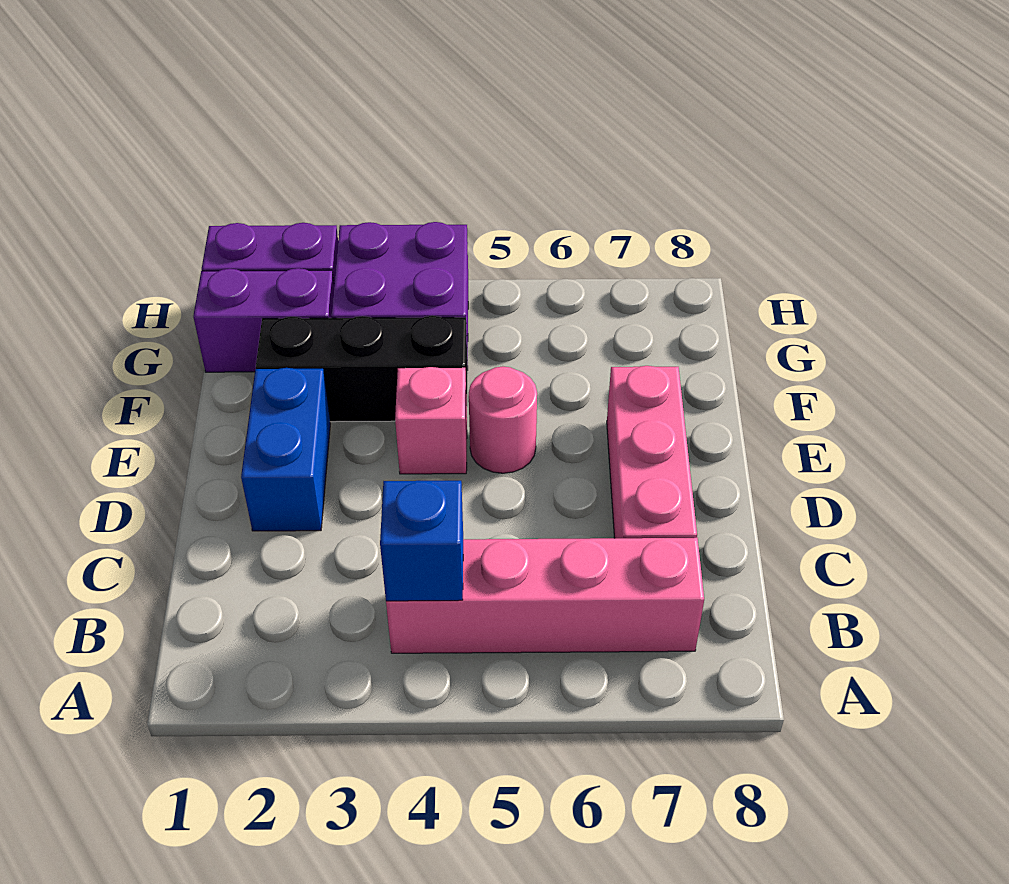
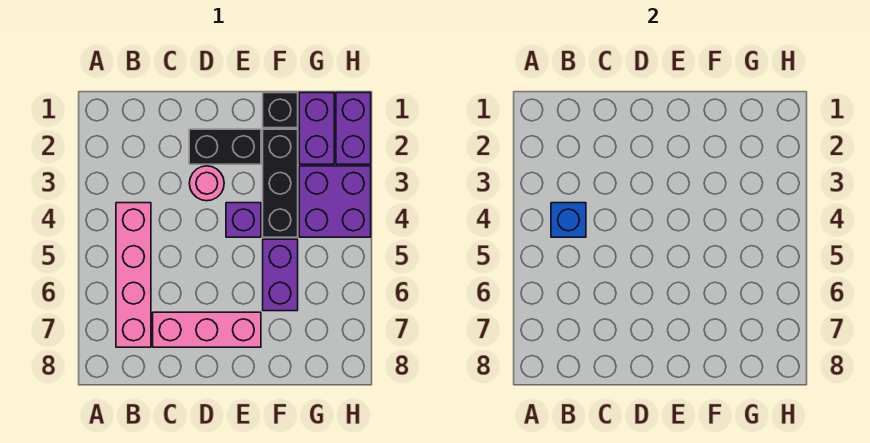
blue brick D2:E2 level 1 -> black brick D2:E2 level 1
pink brick E4 level 1 -> purple brick E4 level 1
pink round brick E5 level 1 -> pink round brick D3 level 1
none -> black brick F1 level 1
none -> purple brick F5:F6 level 1

